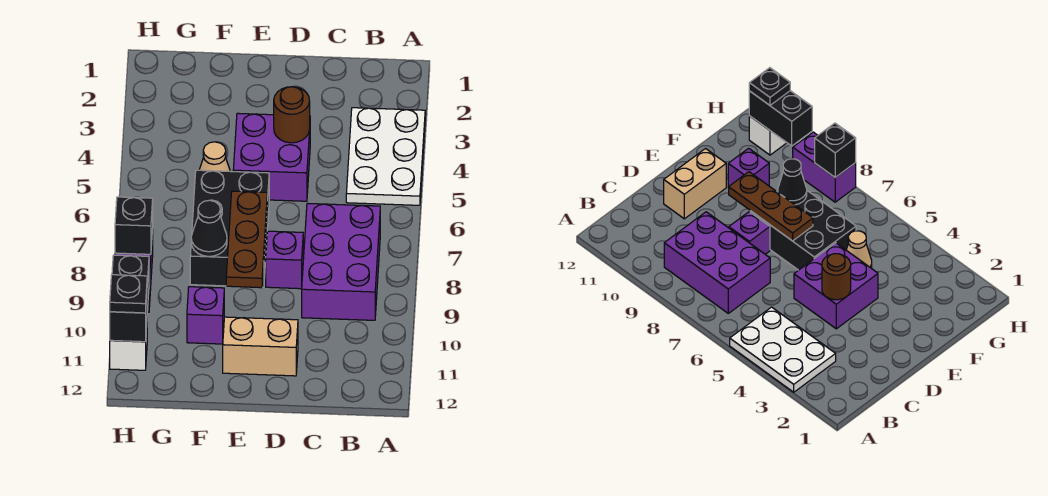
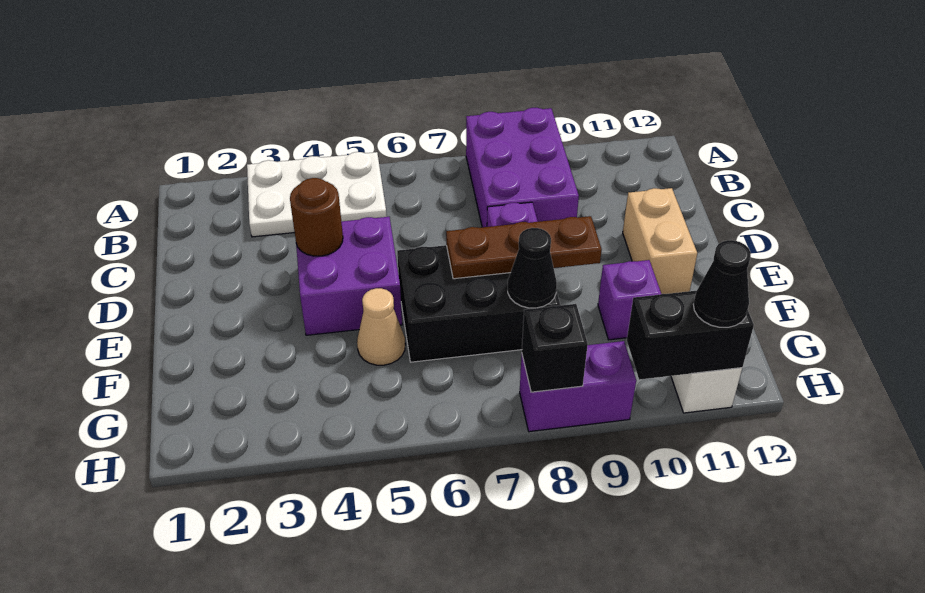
purple brick B7:C9 level 1 -> purple brick A8:C9 level 1
black plate H11 level 3 -> black cone H11 level 3

